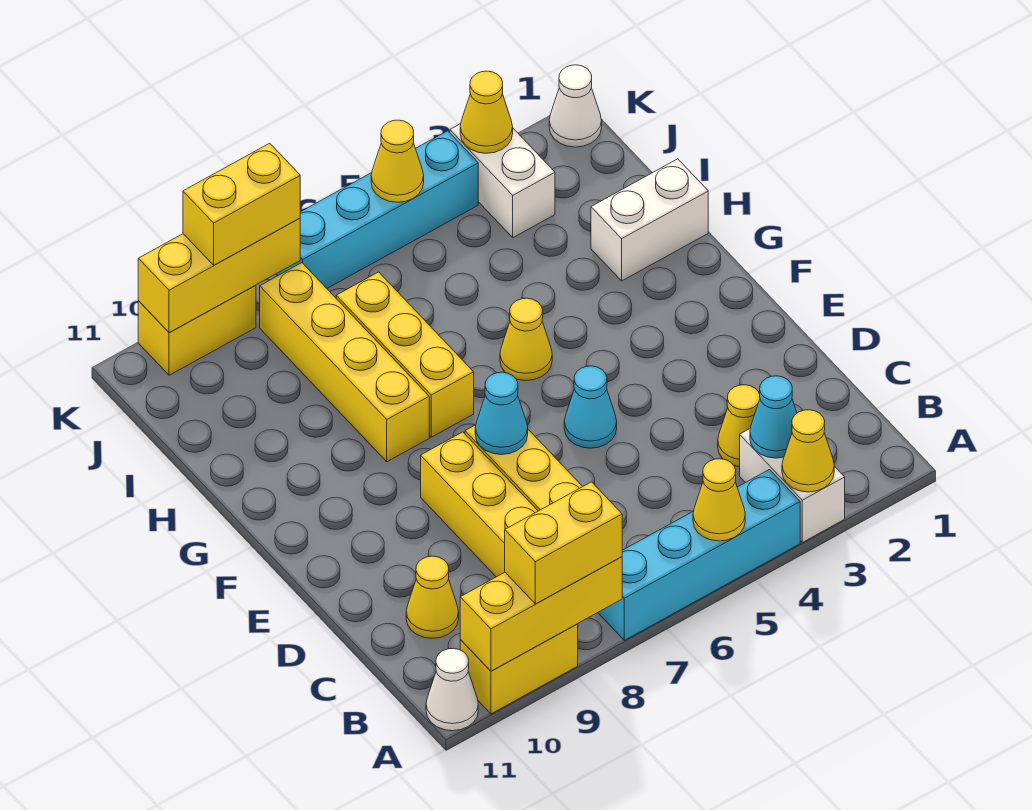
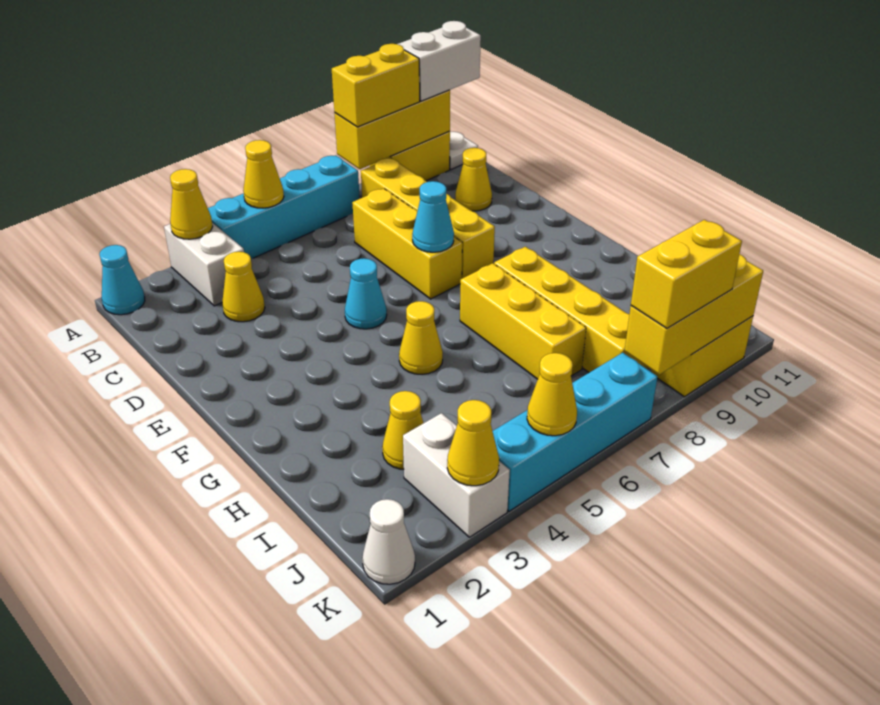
white cone A11 level 1 -> white plate A11 level 1
cyan cone B3 level 2 -> cyan cone A1 level 1
white brick H1:H2 level 1 -> white brick A10:A11 level 3
none -> yellow cone I3 level 1

